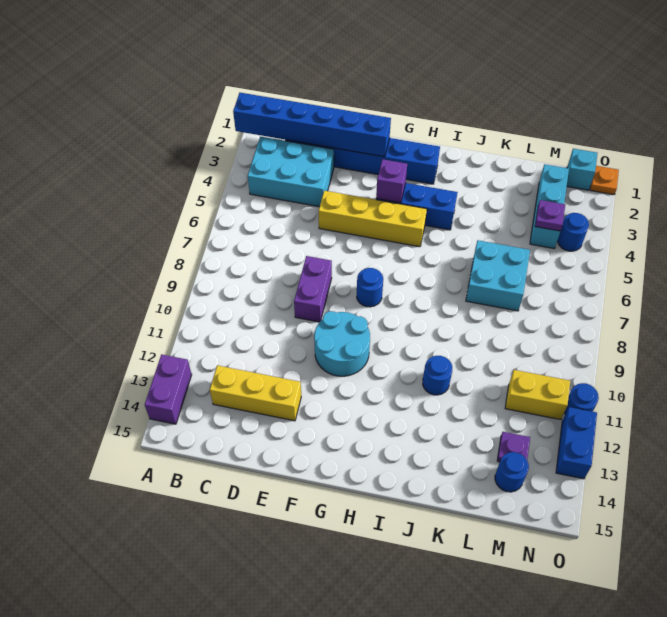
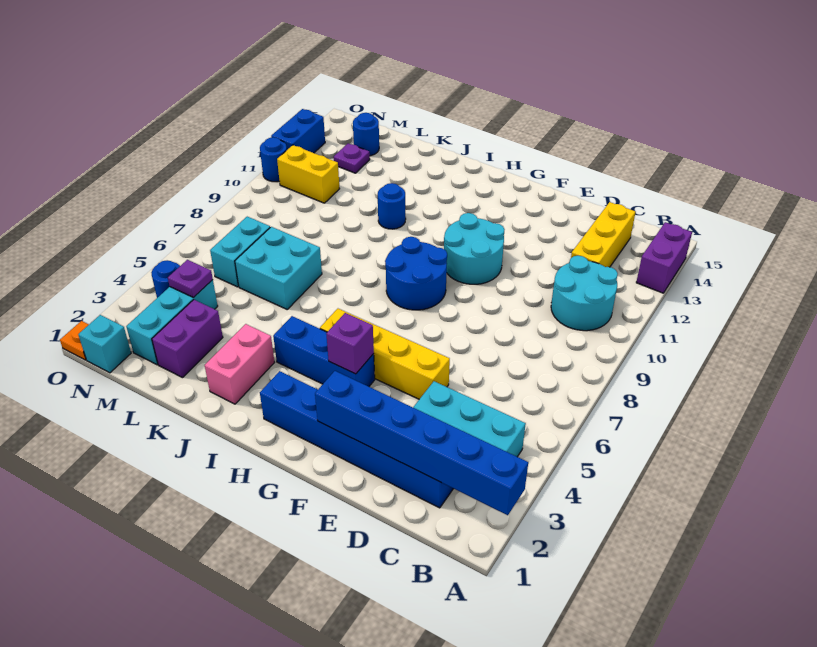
none -> cyan round brick B10:C11 level 1
yellow brick C13:E13 level 1 -> yellow brick C12:C14 level 1
purple brick E8:E9 level 1 -> purple brick L2:L3 level 1
blue round brick G8 level 1 -> blue round brick G8:H9 level 1
none -> pink brick J2:J3 level 1
none -> cyan brick M6:M7 level 1

